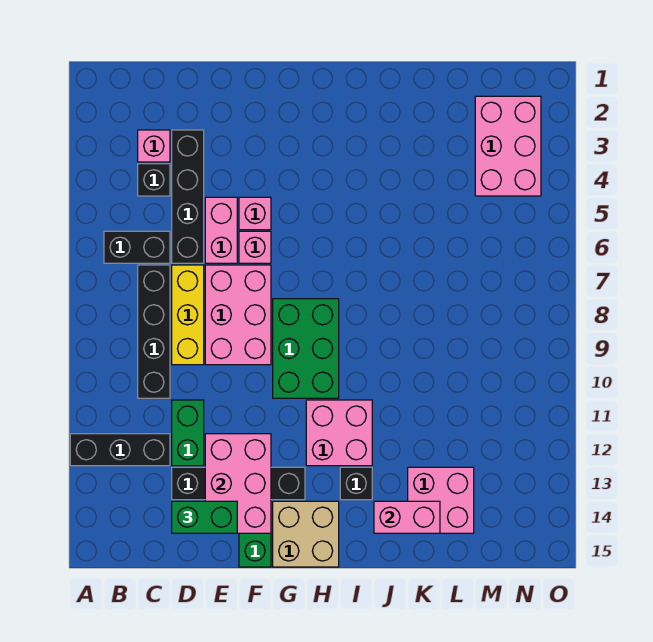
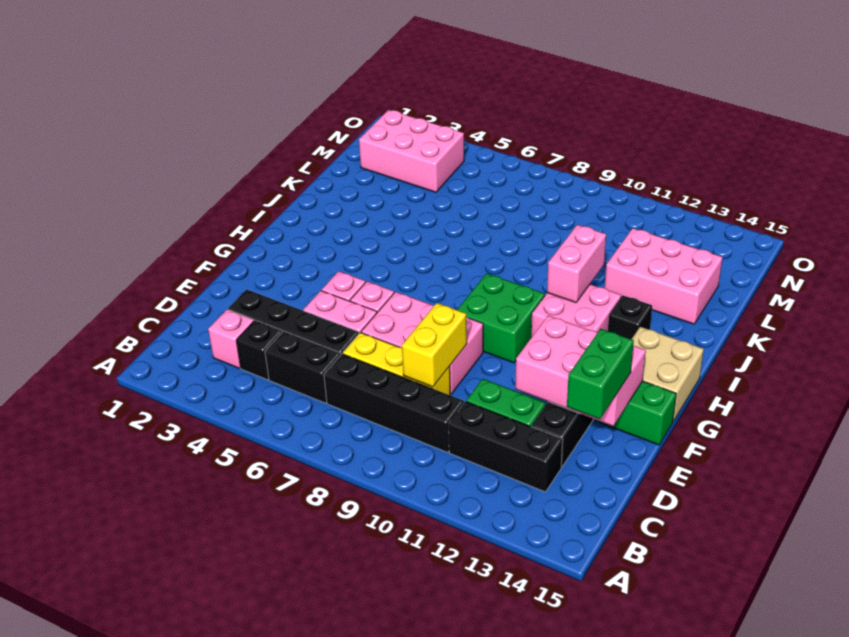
black brick A12:C12 level 1 -> black brick C11:C13 level 1
black brick B6:C6 level 1 -> black brick C5:C6 level 1
none -> yellow brick D9:E9 level 2
green brick G8:H10 level 1 -> green brick G9:H10 level 1
pink brick J14:K14 level 2 -> pink brick I11:J11 level 2
pink brick K13:L14 level 1 -> pink brick K12:L14 level 1

